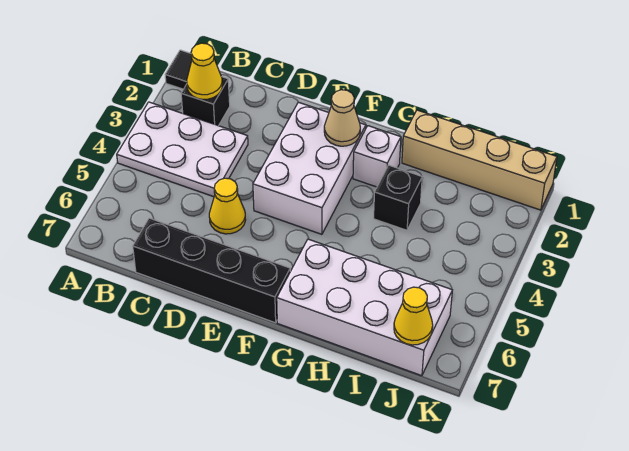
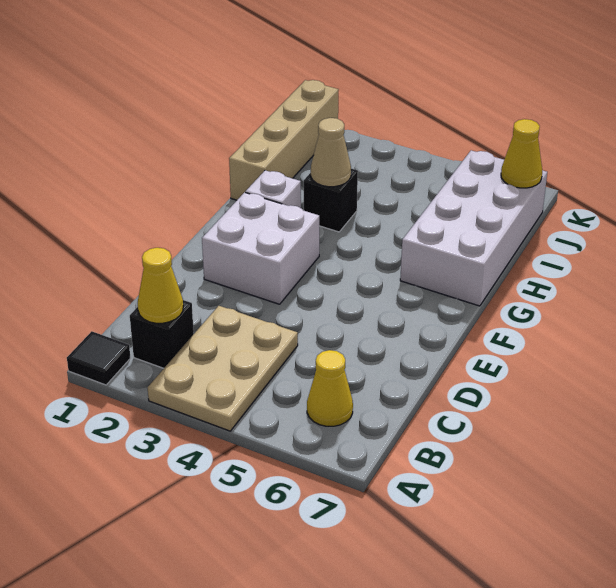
white plate A3:C4 level 1 -> tan plate A3:C4 level 1
black brick C7:F7 level 1 -> none
yellow cone D5 level 1 -> yellow cone B6 level 1
white brick E2:F4 level 1 -> white brick E2:F3 level 1
tan cone F2 level 2 -> tan cone H3 level 2

